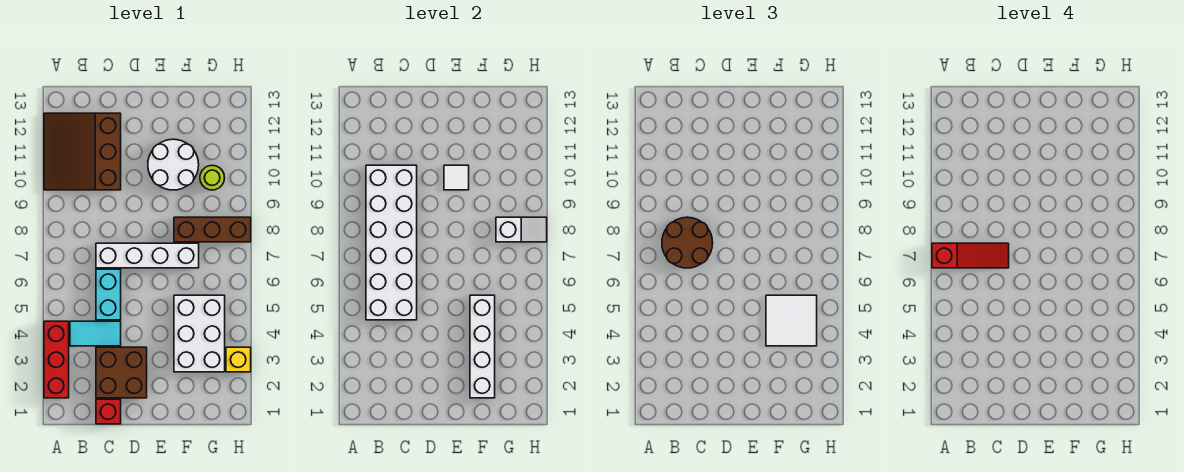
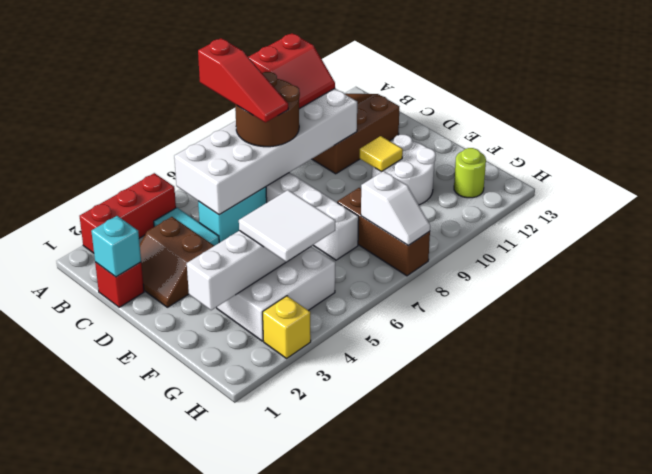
none -> red slope A9:B10 level 3 top A
none -> cyan brick C1 level 2
brown brick C2:D3 level 1 -> brown slope C2:D3 level 1 top 3
white tile E10 level 2 -> yellow tile E10 level 2
lime round brick G10 level 1 -> lime round brick G12 level 1

